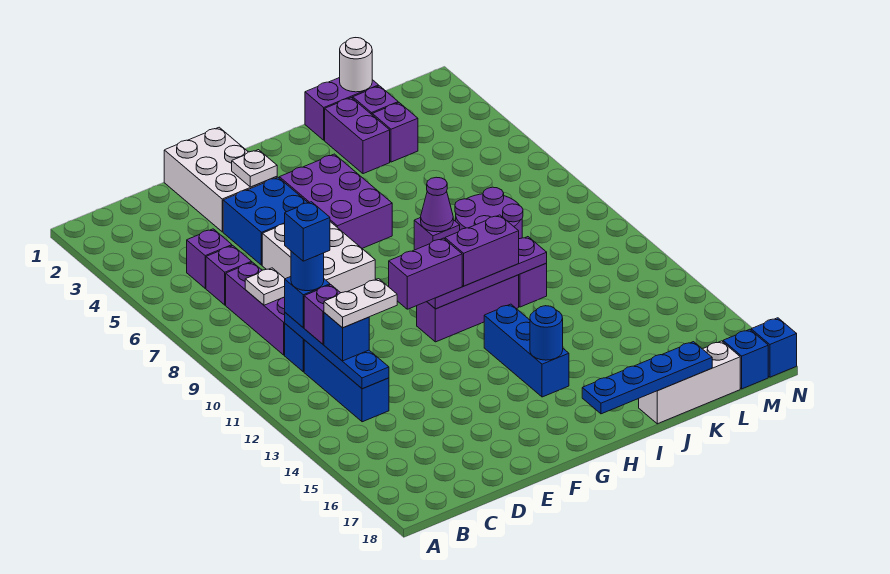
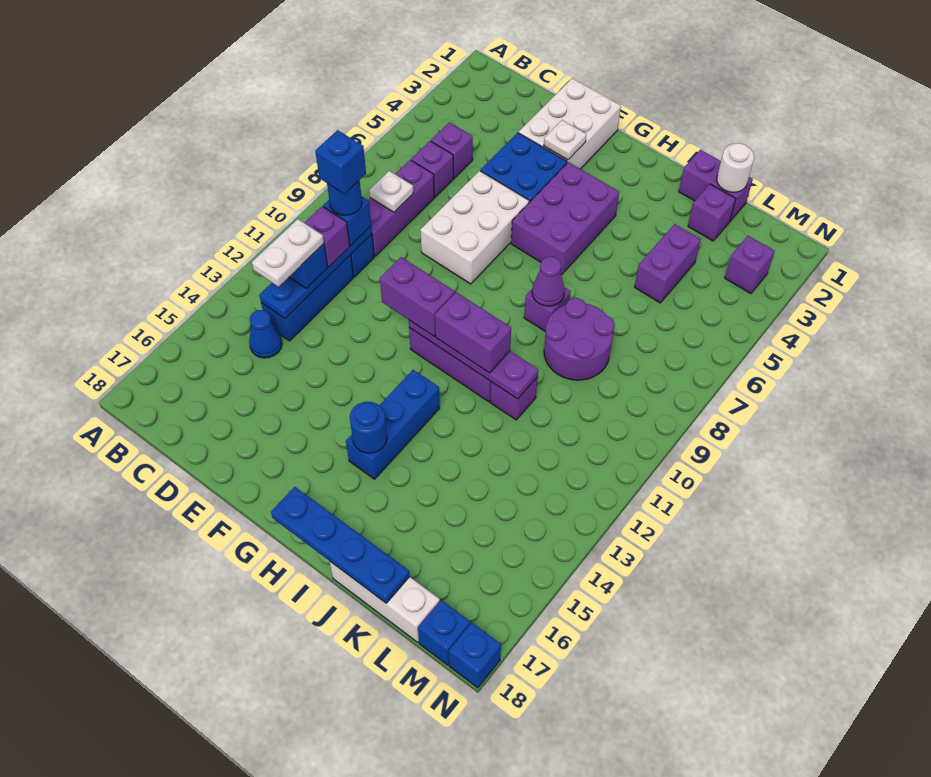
white plate C12:D12 level 4 -> white plate C12:C13 level 4
none -> blue cone C14 level 1
purple brick J2:J3 level 1 -> purple brick K4:K5 level 1
purple brick K3 level 1 -> purple brick M3 level 1

